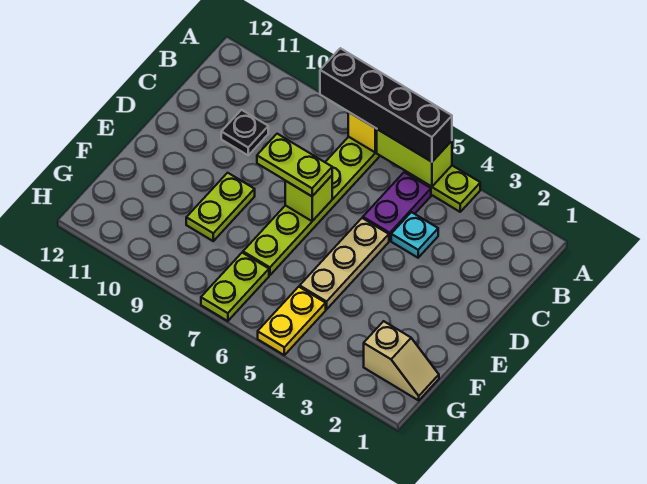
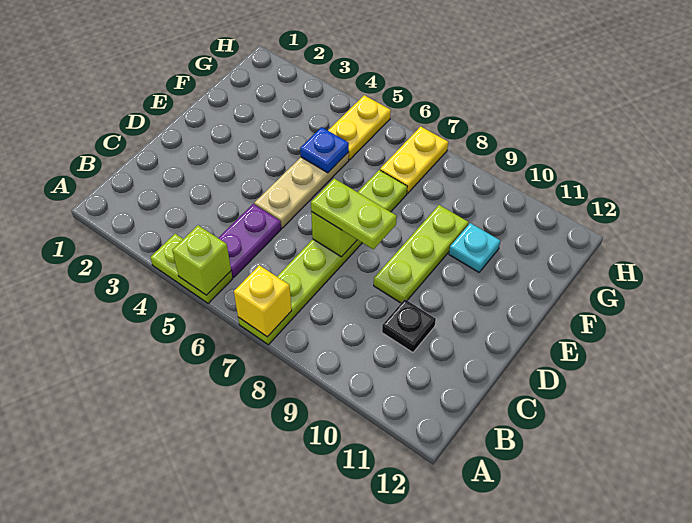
lime brick A5:A6 level 2 -> lime brick A5 level 2
black brick A5:A8 level 3 -> none
cyan plate C4 level 1 -> cyan plate F10 level 1
lime plate E9:F9 level 1 -> lime plate D9:F9 level 1
none -> blue plate F5 level 2
tan slope G1:G2 level 1 top 2 -> none
lime plate G7:H7 level 1 -> yellow plate G7:H7 level 1

